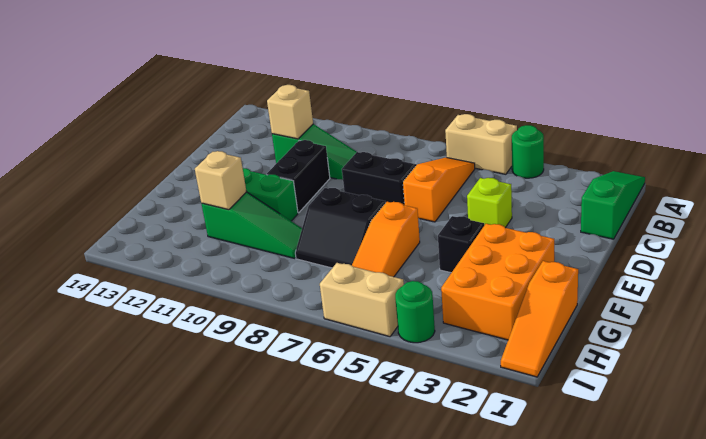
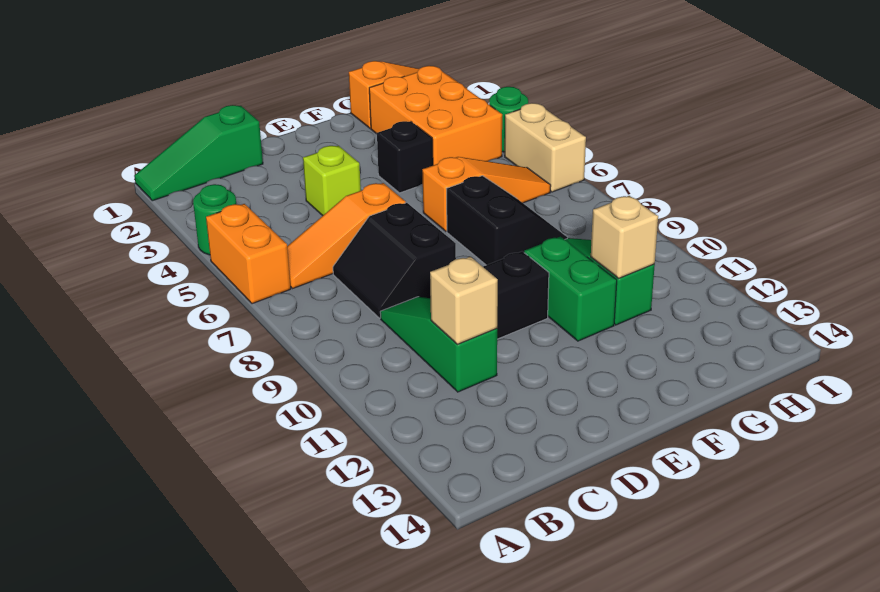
tan brick A5:A6 level 1 -> orange brick A5:A6 level 1
orange brick F2:H3 level 1 -> orange brick G2:H4 level 1

